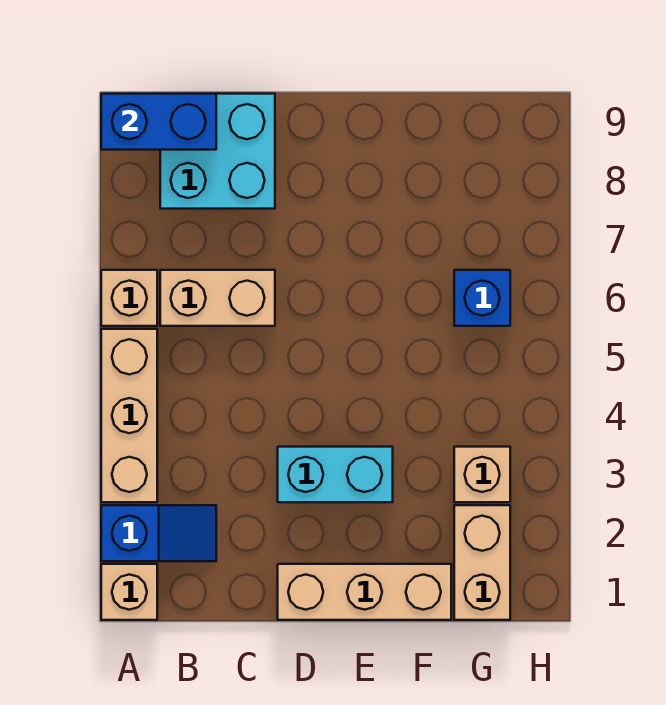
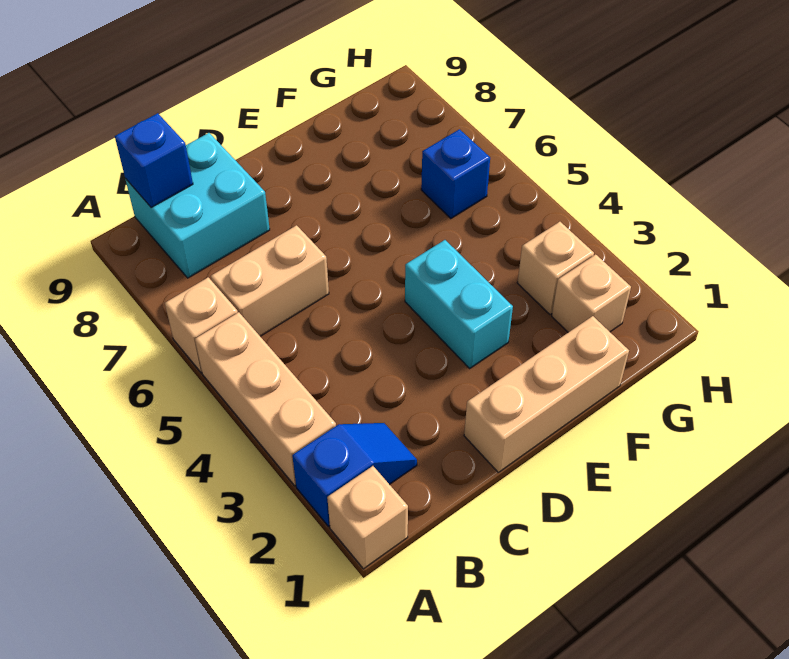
blue brick A9:B9 level 2 -> blue brick B9 level 2
cyan brick D3:E3 level 1 -> cyan brick E3:E4 level 1
tan brick G1:G2 level 1 -> tan brick G2 level 1

